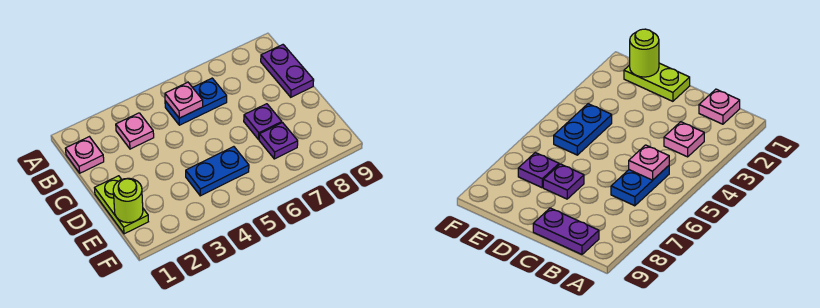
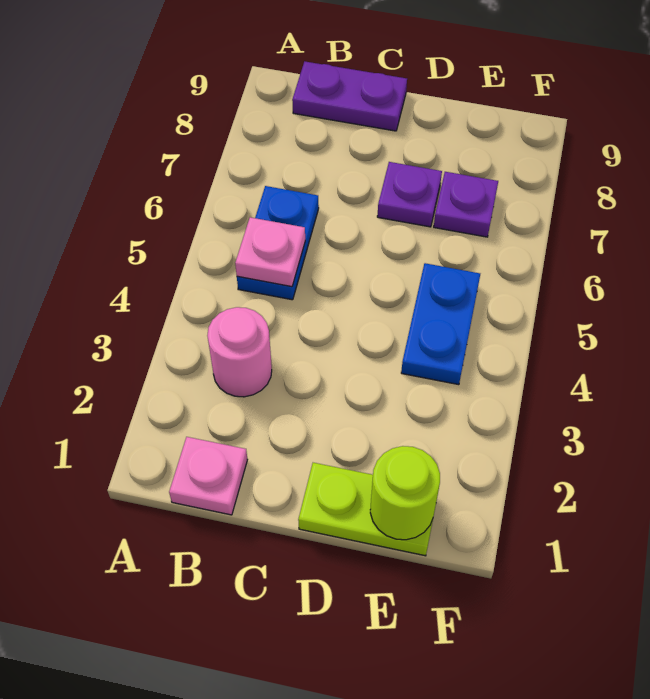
pink plate B3 level 1 -> pink round brick B3 level 1

